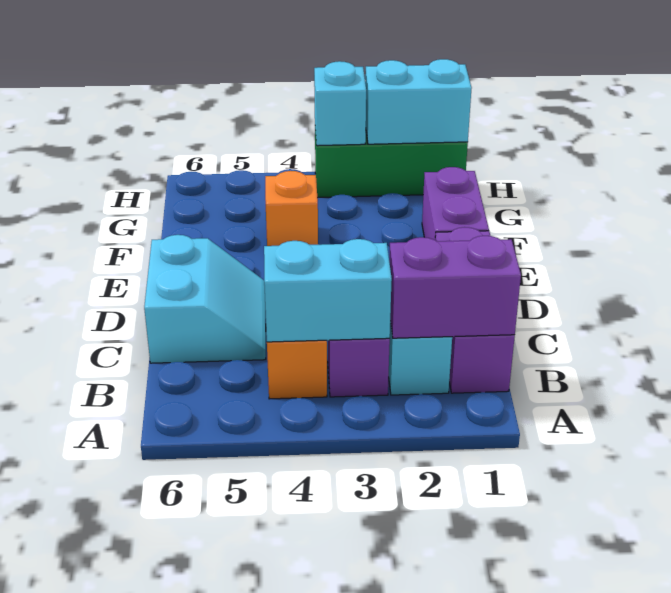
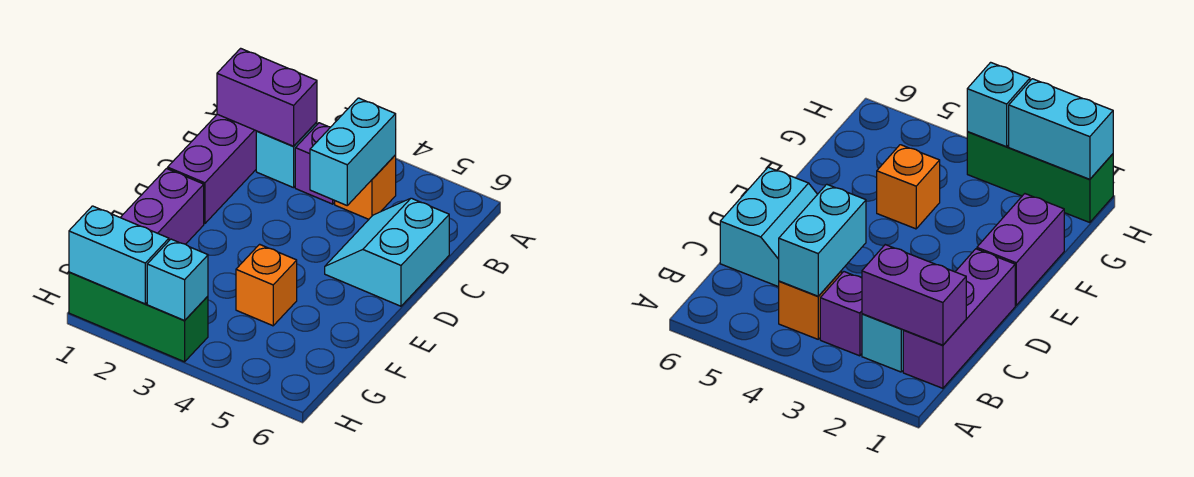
cyan brick B3:B4 level 2 -> cyan brick B4:C4 level 2

